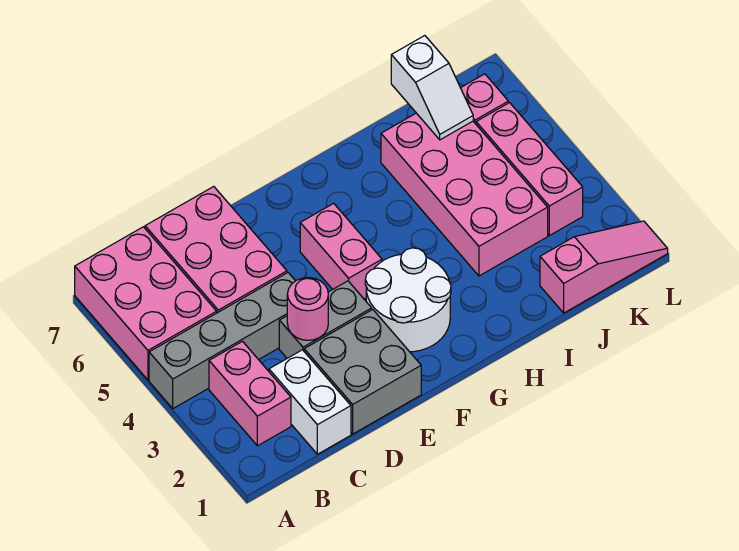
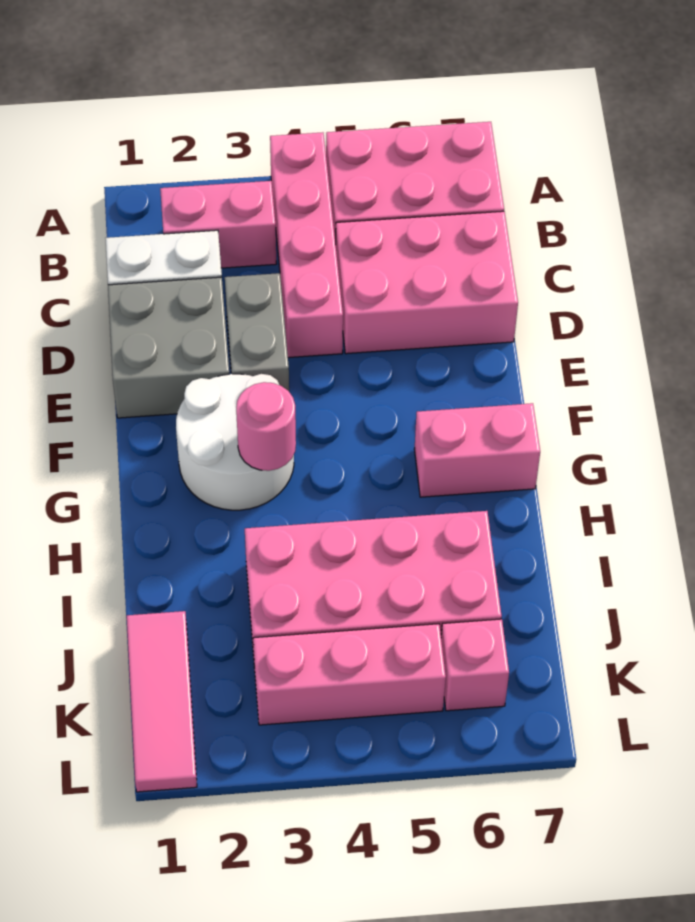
grey brick A4:D4 level 1 -> pink brick A4:D4 level 1
pink round brick D3 level 2 -> pink round brick G3 level 2
pink brick F4:F5 level 1 -> pink brick G6:G7 level 1
pink slope J1:L1 level 1 top J -> pink tile J1:L1 level 1
white slope J6:J7 level 2 top 7 -> none

